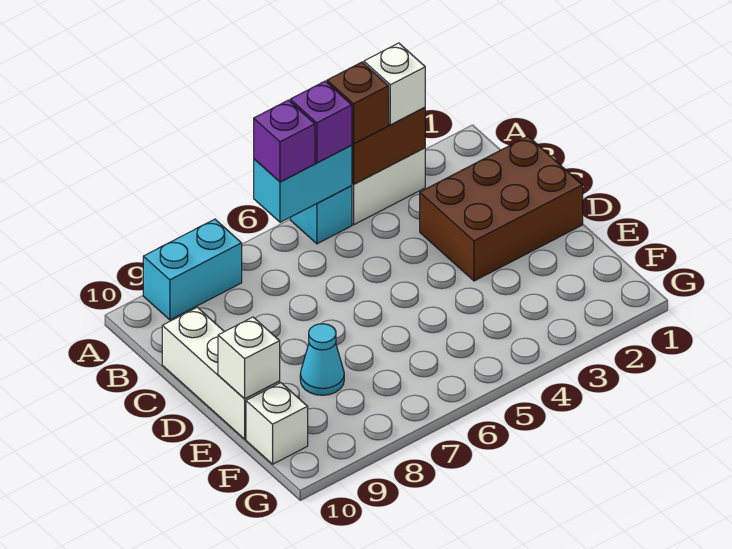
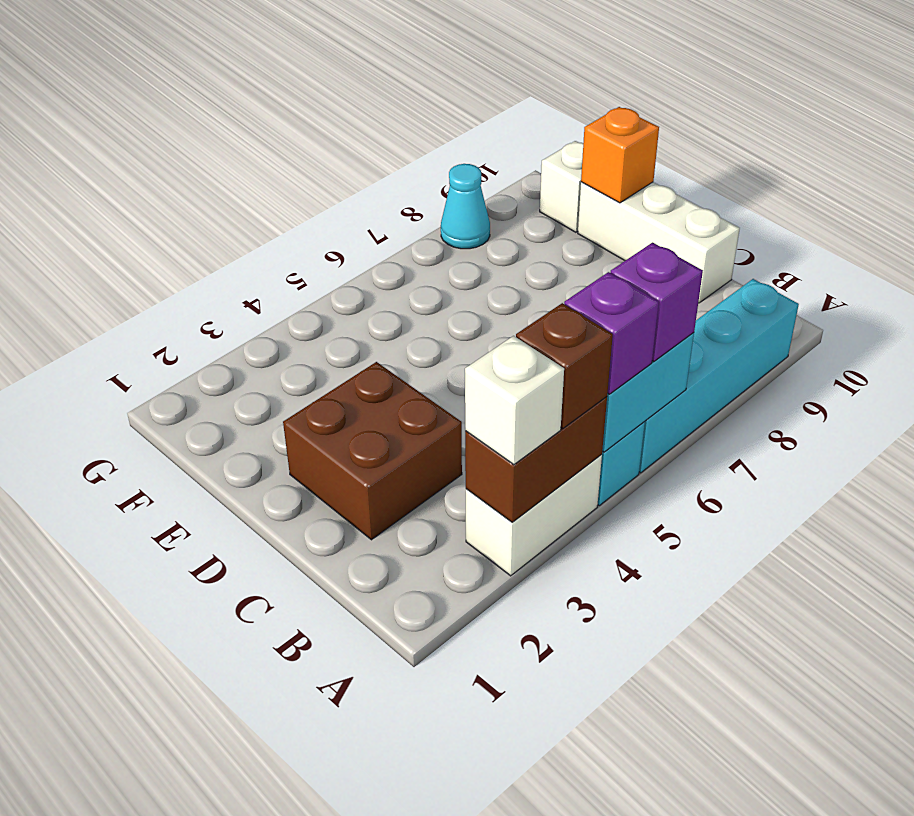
cyan brick A8:A9 level 1 -> cyan brick A6:A9 level 1
brown brick C1:D3 level 1 -> brown brick C2:D3 level 1
cyan cone E8 level 1 -> cyan cone G8 level 1
white brick E10 level 2 -> orange brick E10 level 2

